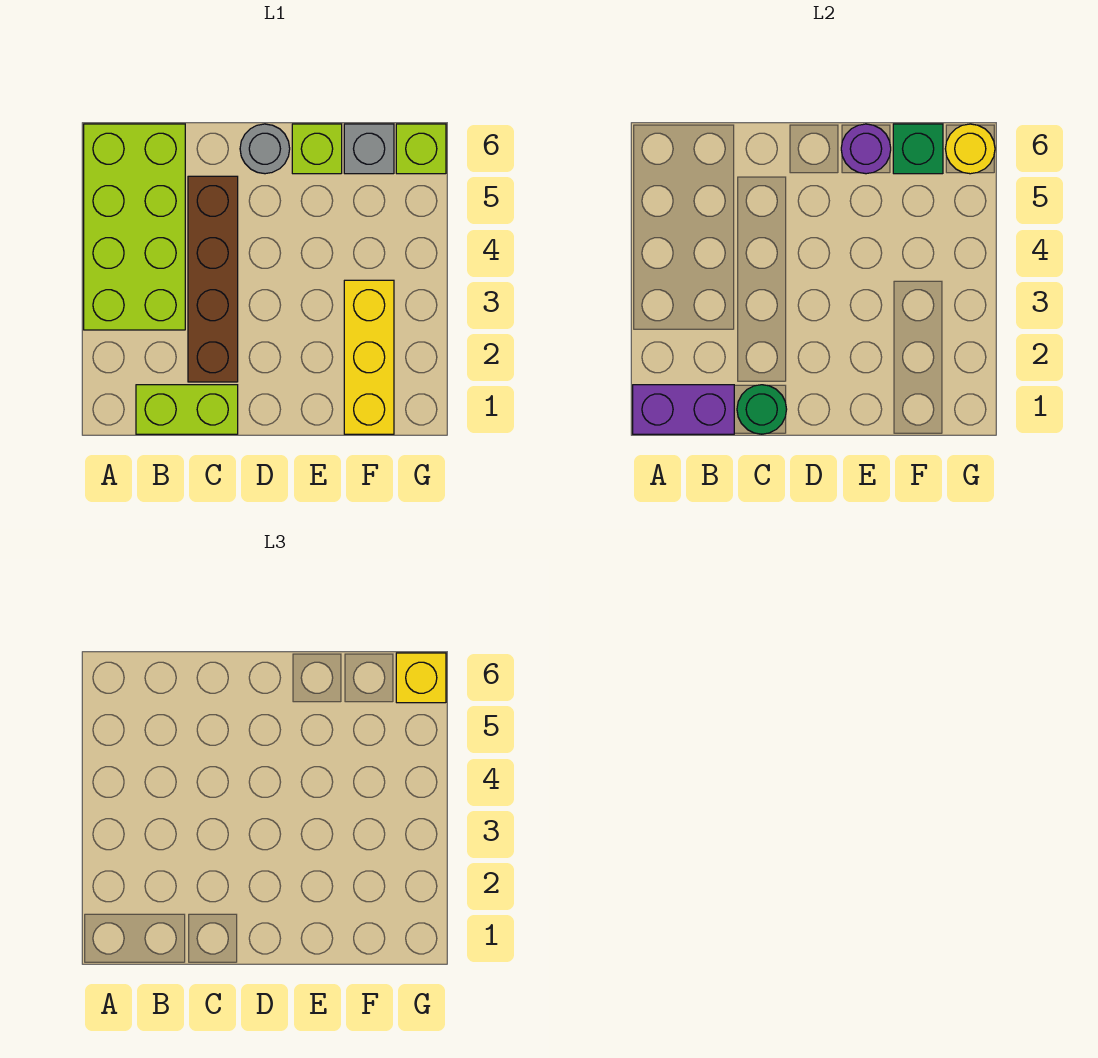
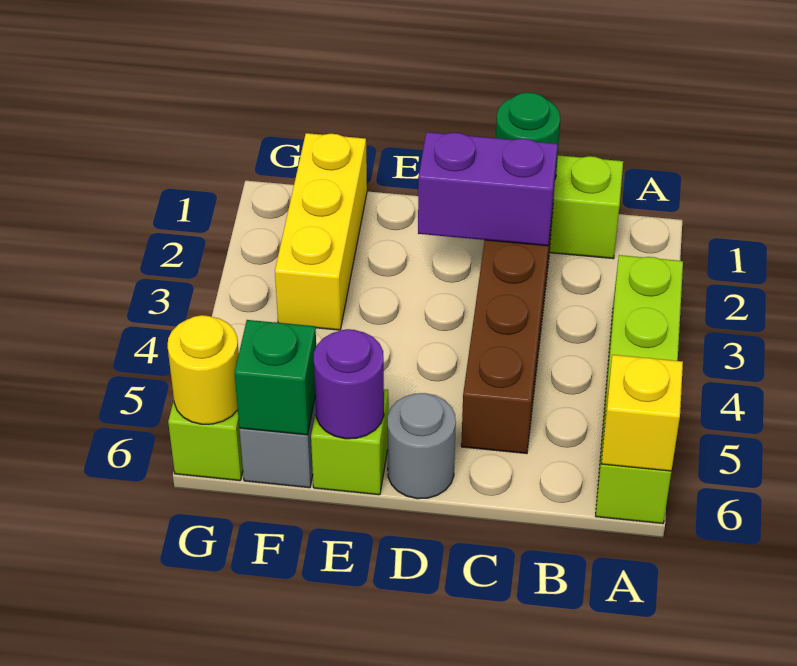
purple brick A1:B1 level 2 -> purple brick C2:D2 level 2
lime brick A3:B6 level 1 -> lime brick A3:A6 level 1
yellow brick G6 level 3 -> yellow brick A6 level 2

